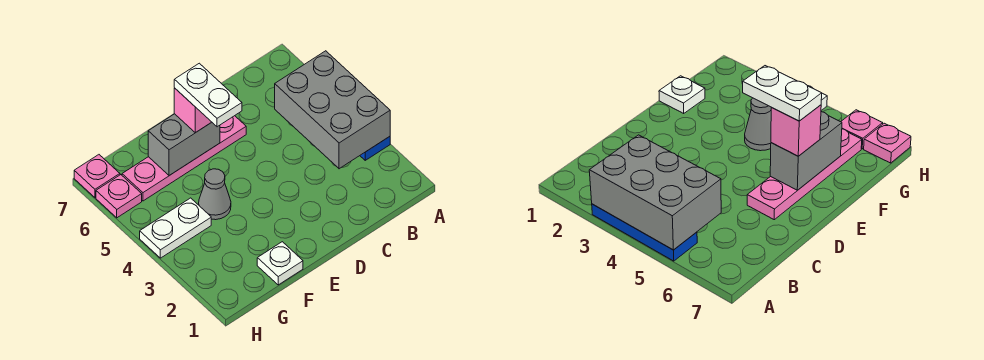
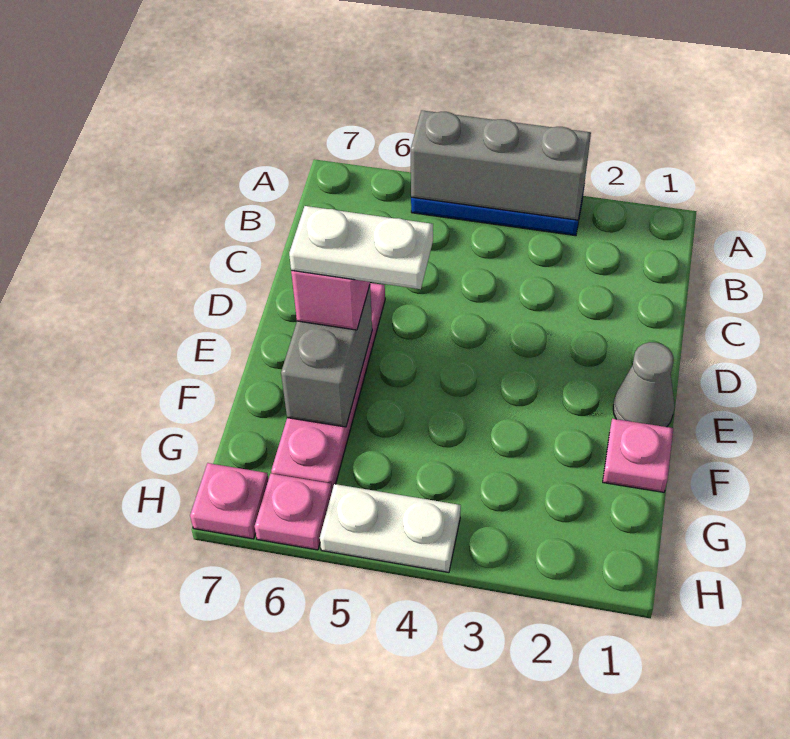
grey brick A3:B5 level 2 -> grey brick A3:A5 level 2
white plate F1 level 1 -> pink plate F1 level 1
grey cone F4 level 1 -> grey cone E1 level 1
white plate G4:H4 level 1 -> white plate H4:H5 level 1

